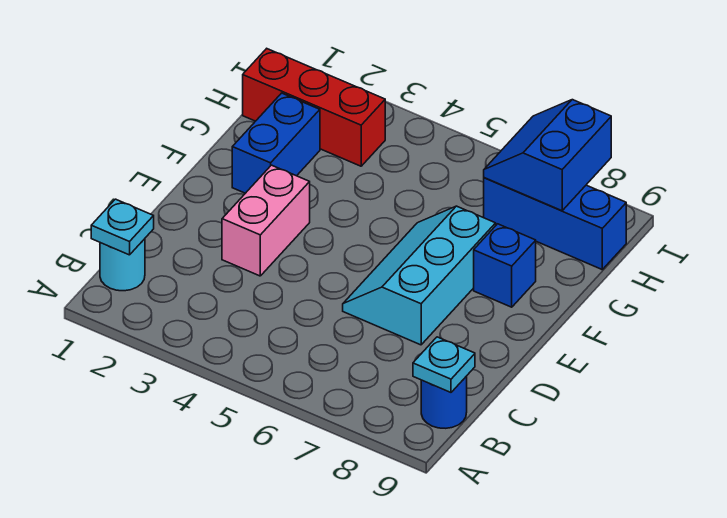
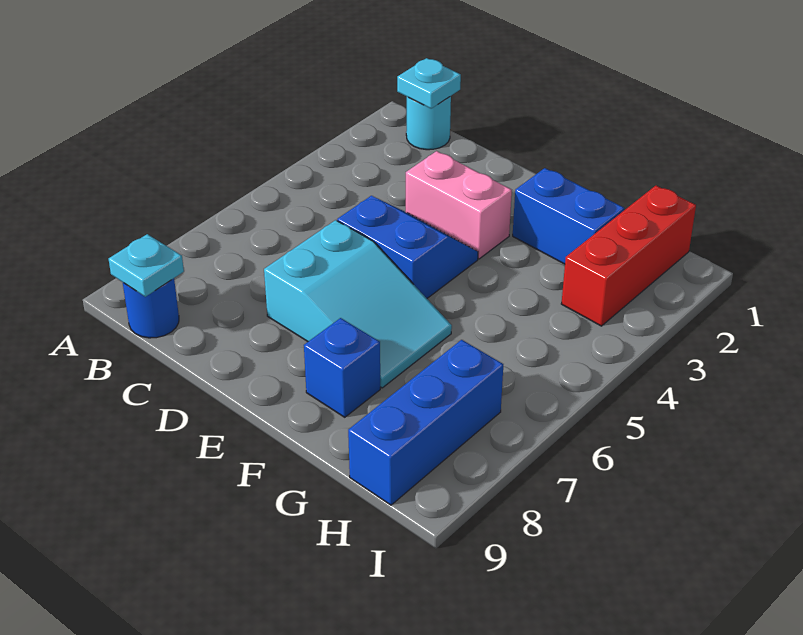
cyan slope D6:F7 level 1 top 7 -> cyan slope D6:F7 level 1 top D
blue slope H7:I8 level 2 top 8 -> blue slope D4:E5 level 1 top 5

